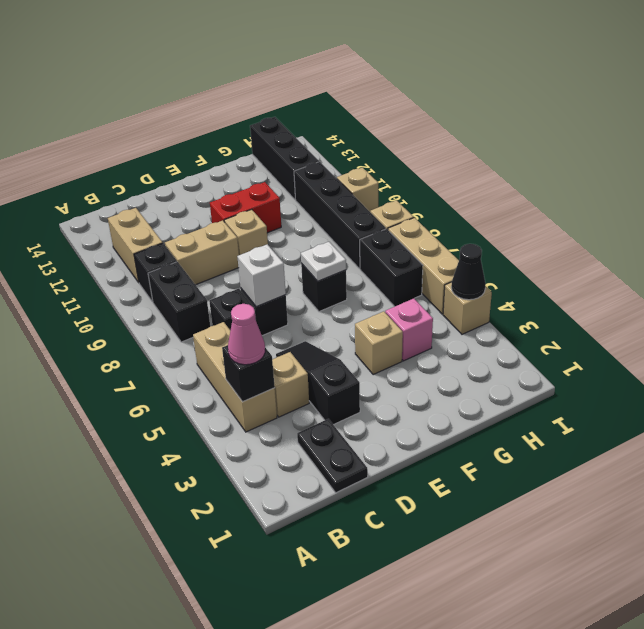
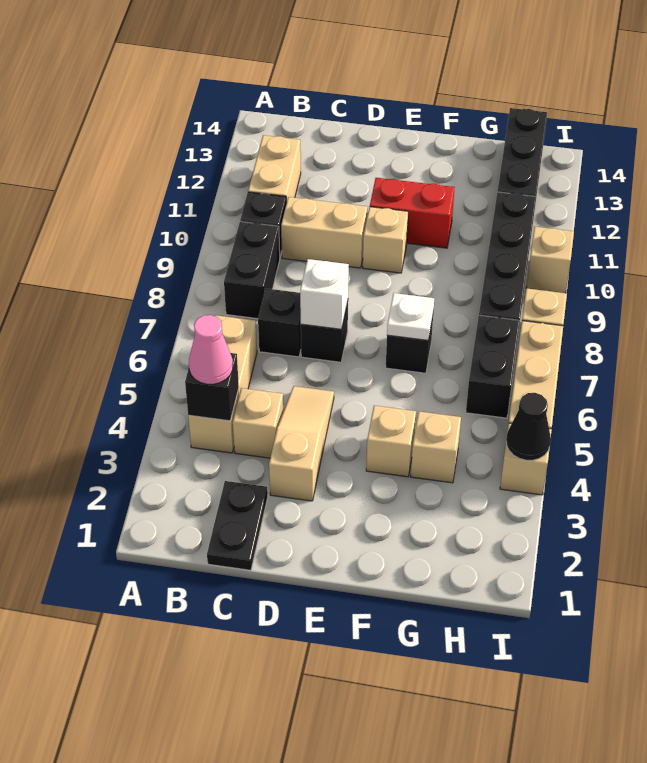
black slope D3:D5 level 1 top 3 -> tan slope D3:D5 level 1 top 3
pink brick G4 level 1 -> tan brick G4 level 1

